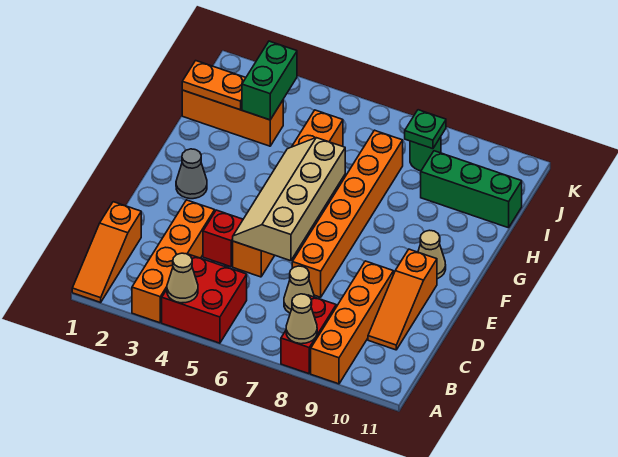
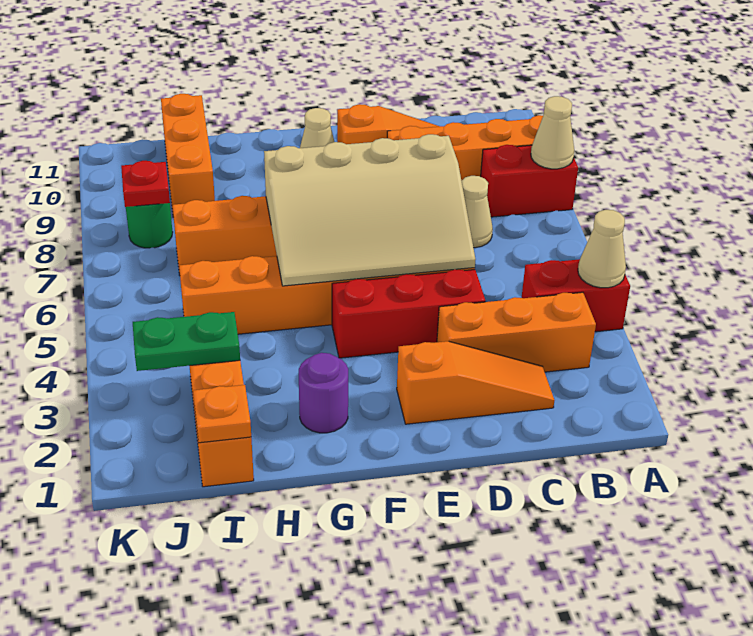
orange slope A1:C1 level 1 top C -> orange slope C2:E2 level 1 top E
orange brick A3:D3 level 1 -> orange brick B3:D3 level 1
red brick A4:B5 level 1 -> red brick A4:B4 level 1
red brick D4 level 1 -> red brick D4:F4 level 1
tan slope D5:G6 level 2 top 6 -> tan slope D5:G7 level 2 top 7
grey cone F2 level 1 -> none
none -> purple round brick G2 level 1
orange plate I1:I2 level 2 -> orange plate I1 level 2
green brick I3:J3 level 2 -> green plate I3:J3 level 2
green brick I9:I11 level 1 -> orange brick I9:I11 level 1
green plate J8 level 2 -> red plate J8 level 2

